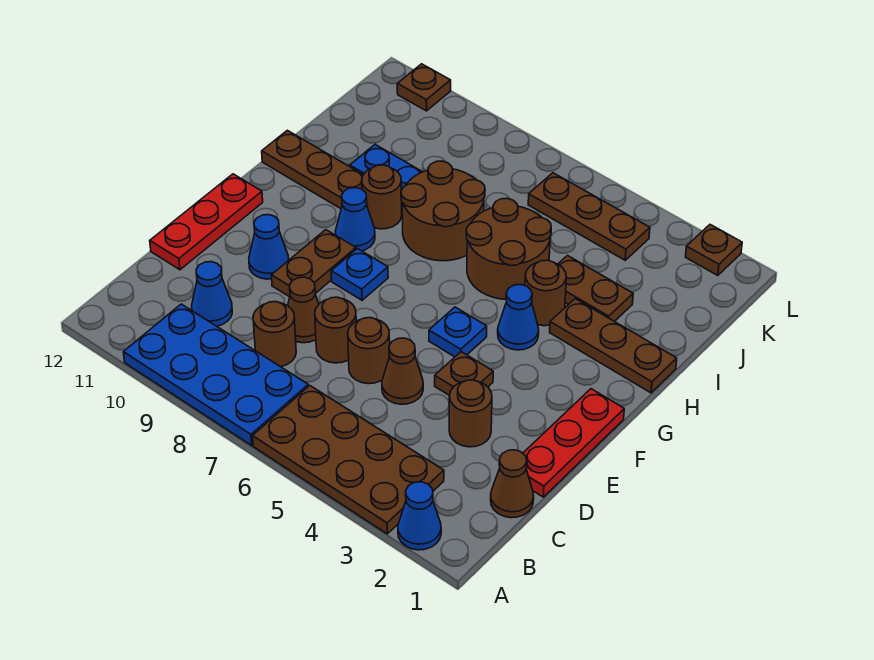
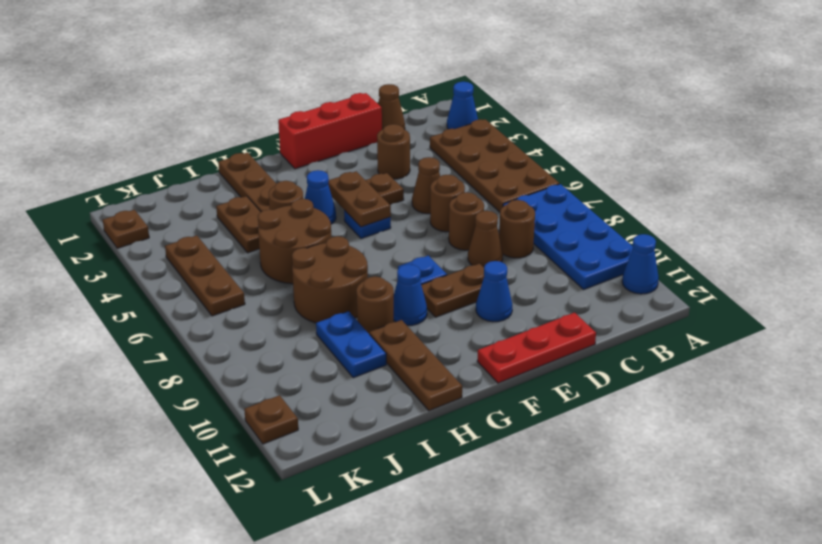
blue cone C10 level 1 -> blue cone A11 level 1
red plate D1:F1 level 1 -> red brick D1:F1 level 1
none -> brown plate F4:F5 level 2

